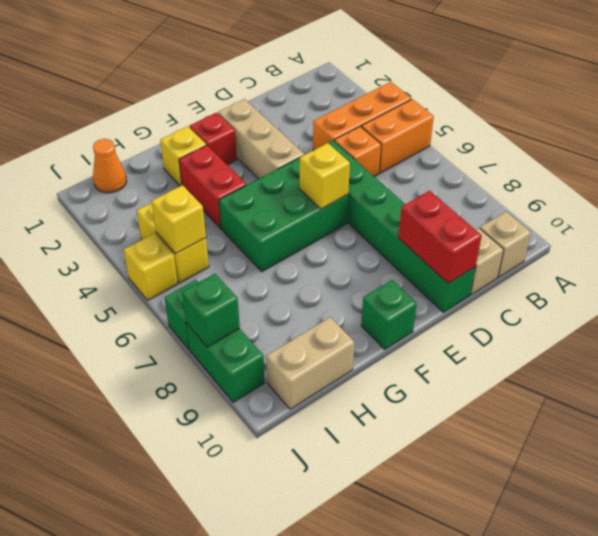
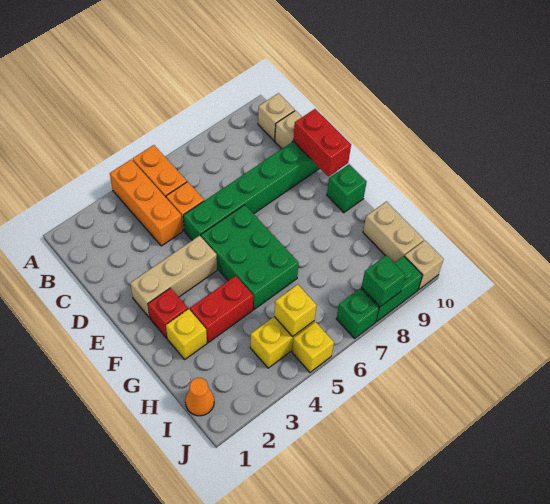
red brick D9:D10 level 2 -> red brick D10:E10 level 2
yellow brick E6 level 2 -> none
none -> tan brick J10 level 1

